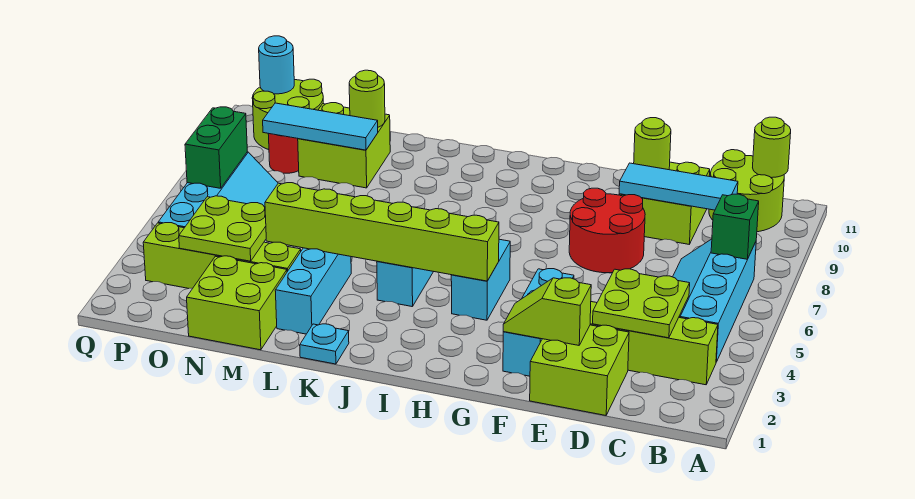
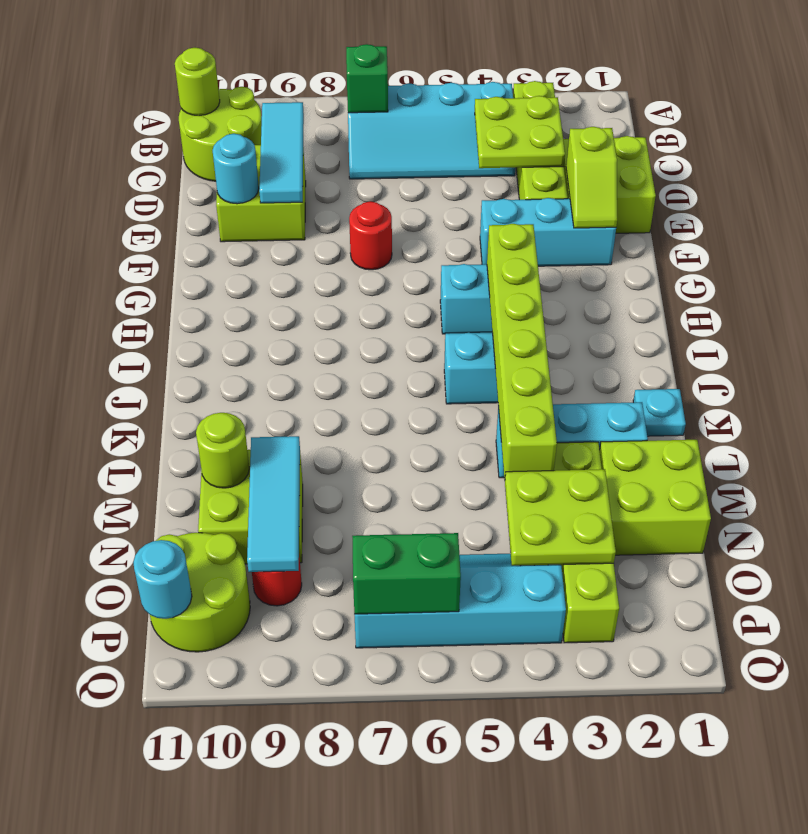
red round brick E7:F8 level 1 -> red round brick F7 level 1
lime round brick E10 level 2 -> cyan round brick E10 level 2

